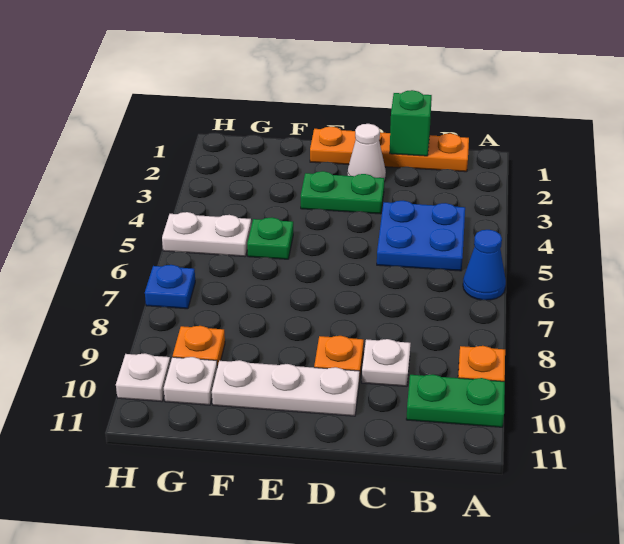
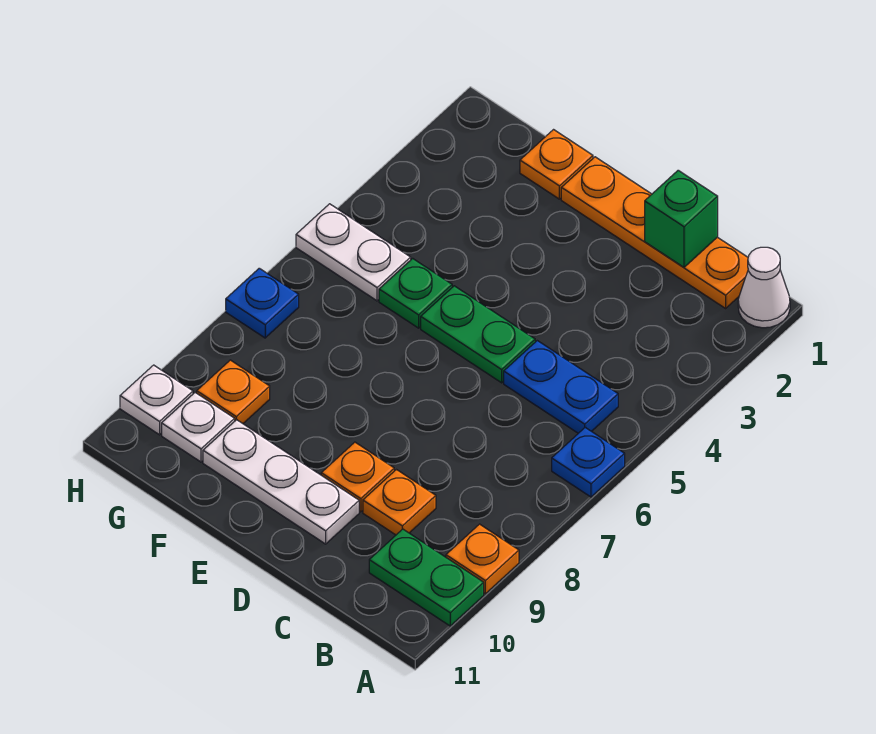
blue cone A6 level 1 -> blue plate A6 level 1
blue plate B4:C5 level 1 -> blue plate B5:C5 level 1
white plate C9 level 1 -> orange plate C9 level 1
white cone D2 level 1 -> white cone A1 level 1
green plate D3:E3 level 1 -> green plate D5:E5 level 1
none -> orange plate F1 level 1

